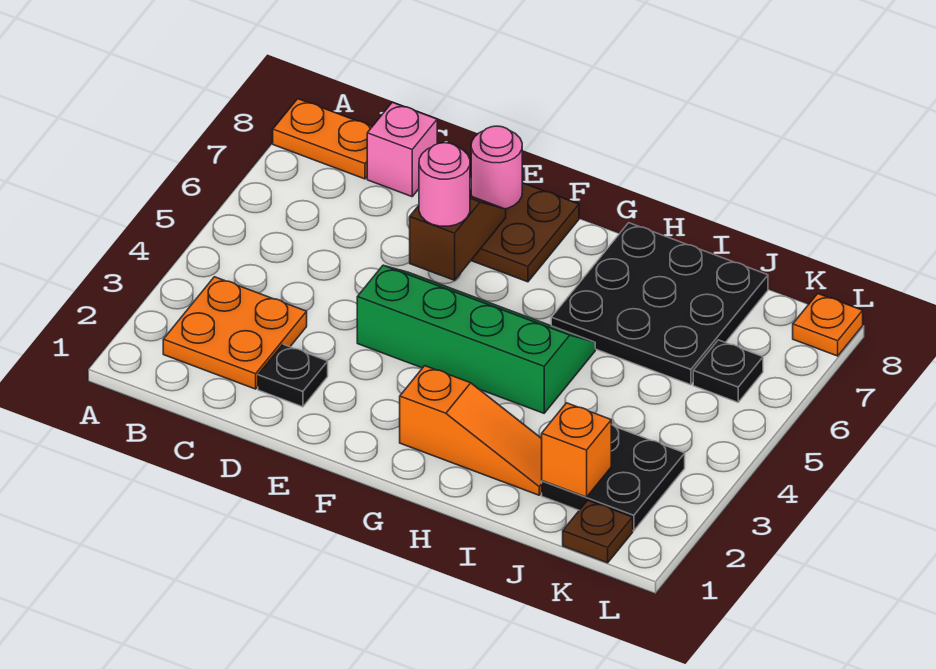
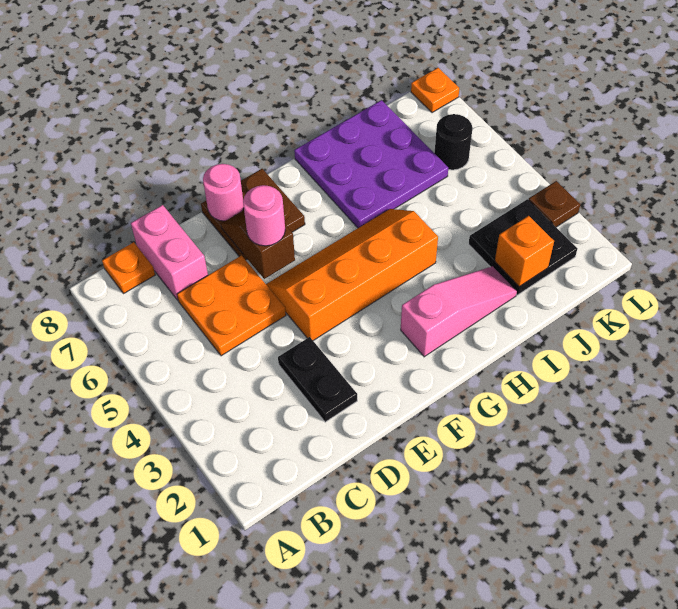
orange plate A8:B8 level 1 -> orange plate B8 level 1
orange plate B2:C3 level 1 -> orange plate C5:D6 level 1
pink brick C8 level 1 -> pink brick C7:C8 level 1
black plate D2 level 1 -> black plate D2:D3 level 1
green slope E4:H5 level 1 top 4 -> orange slope E4:H5 level 1 top 4
orange slope G2:I2 level 1 top G -> pink slope G2:I2 level 1 top G
black plate H6:J8 level 1 -> purple plate H6:J8 level 1
brown plate K1 level 1 -> brown plate L3 level 1
black plate K6 level 1 -> black round brick K6 level 1

